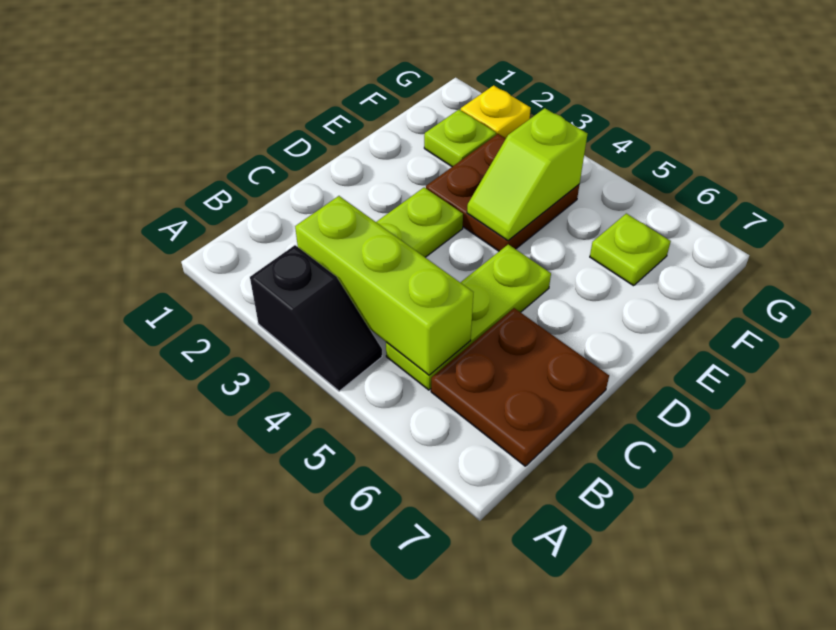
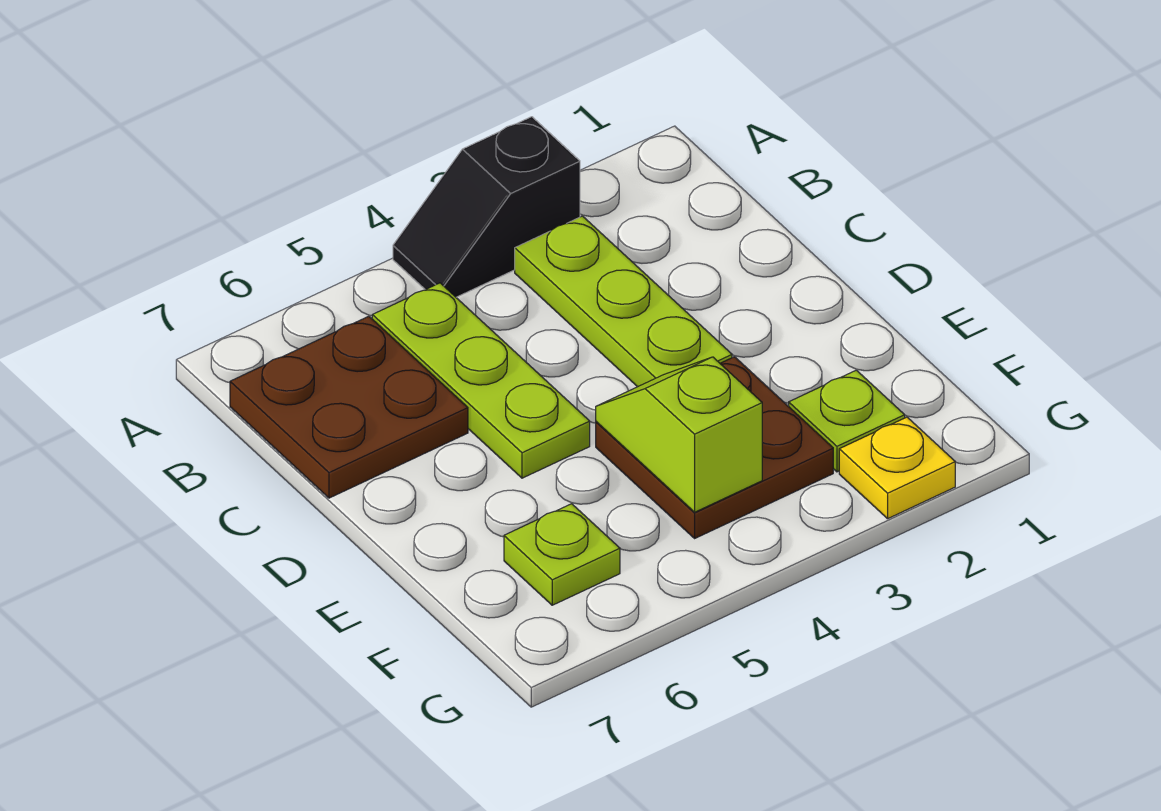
lime brick B3:B5 level 2 -> none

